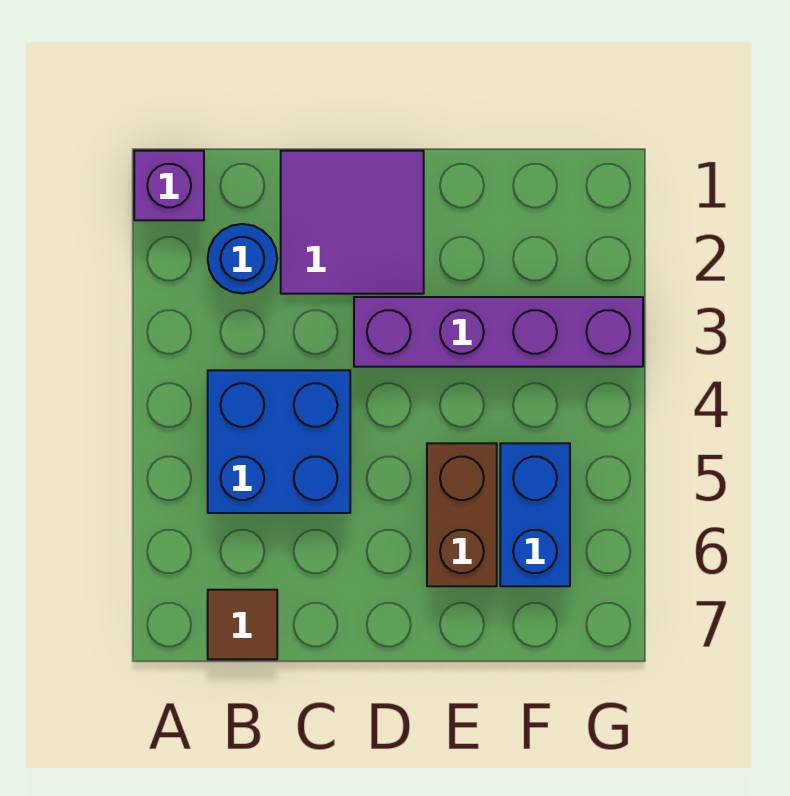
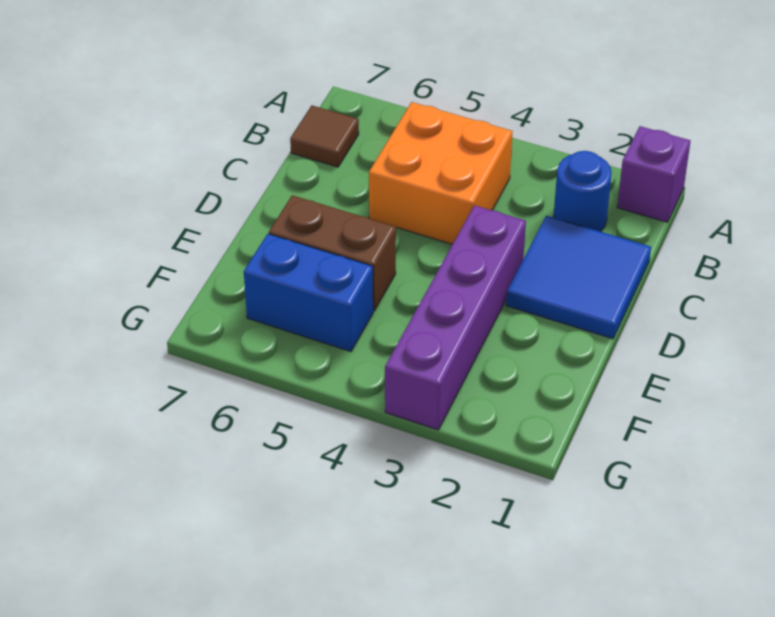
blue brick B4:C5 level 1 -> orange brick B4:C5 level 1
purple tile C1:D2 level 1 -> blue tile C1:D2 level 1

